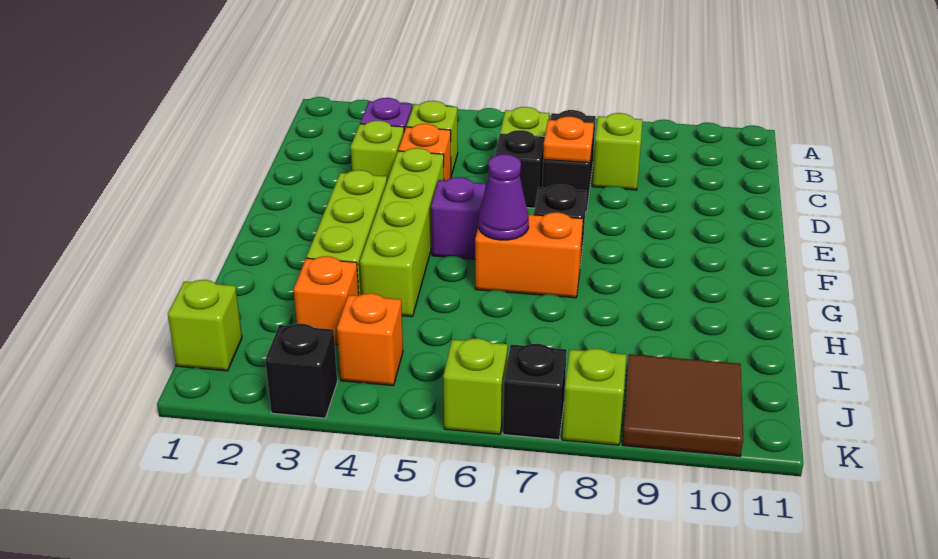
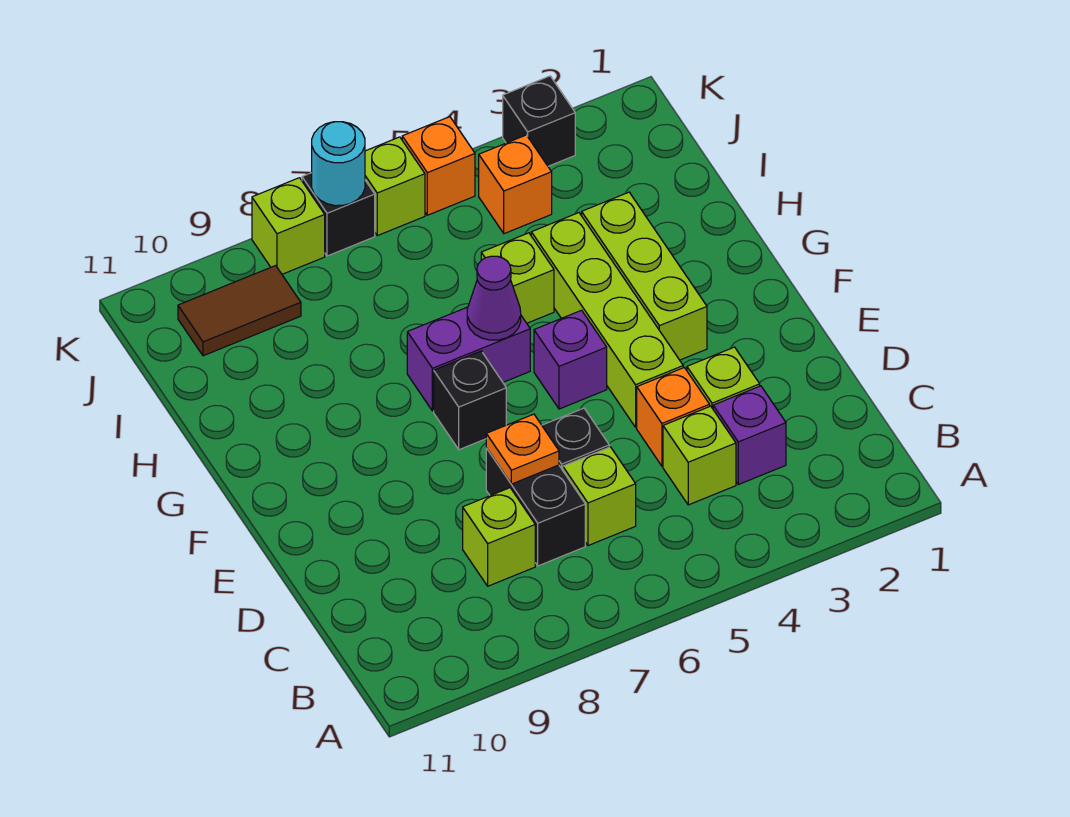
orange brick G6:G7 level 1 -> purple brick G6:G7 level 1
orange brick I3 level 1 -> orange brick K5 level 1
lime brick J1 level 1 -> lime brick H5 level 1
brown tile J9:K10 level 1 -> brown tile J9:J10 level 1
none -> cyan round brick K7 level 2

